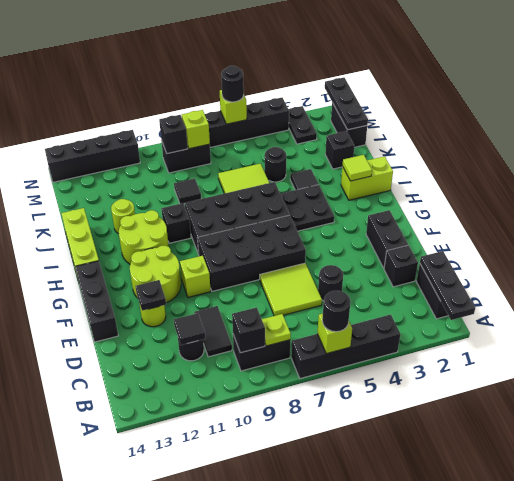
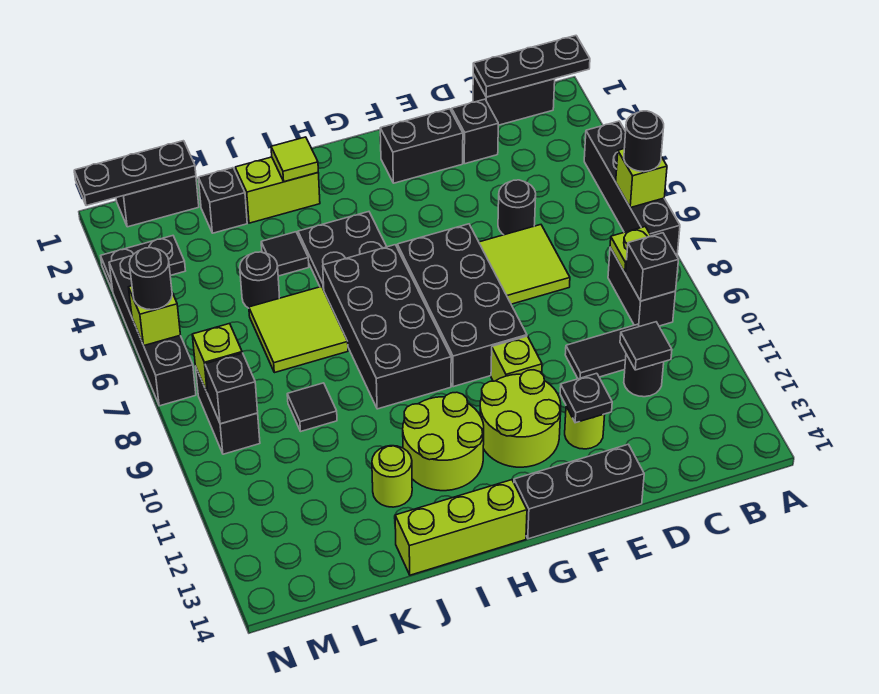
lime brick I1:I2 level 1 -> lime brick I2:J2 level 1
black brick I10 level 1 -> none
black brick N11:N14 level 1 -> none

